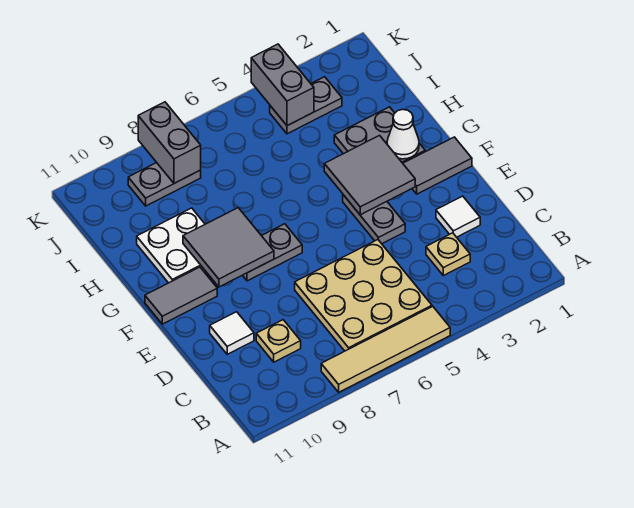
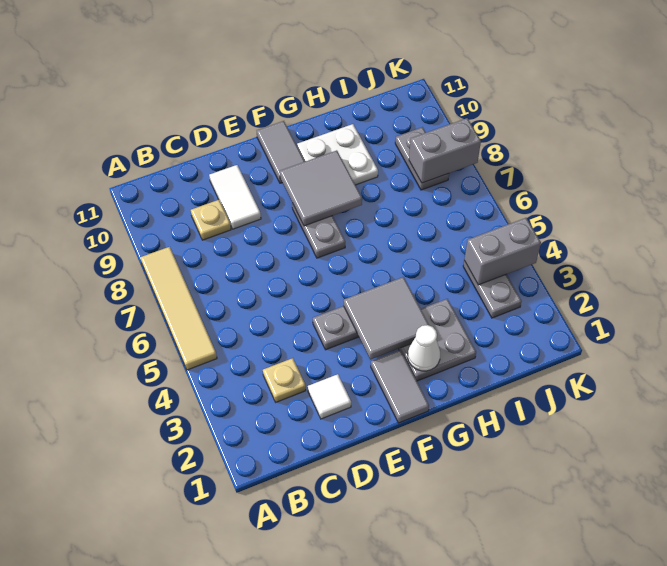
tan plate B5:D7 level 1 -> none
white tile D10 level 1 -> white tile D9:D10 level 1

